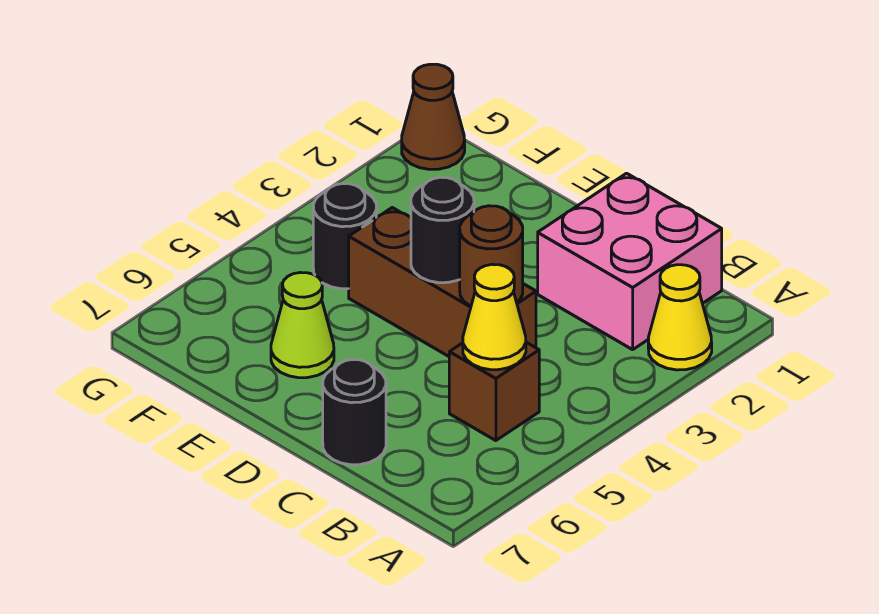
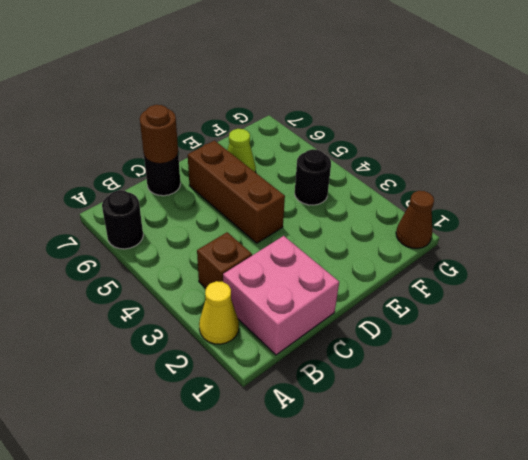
brown brick B5 level 1 -> brown brick B3 level 1
yellow cone B5 level 2 -> none
brown brick C4:E4 level 1 -> brown brick D4:D6 level 1
brown round brick C4 level 2 -> brown round brick C7 level 2
black round brick D4 level 2 -> black round brick A6 level 1

